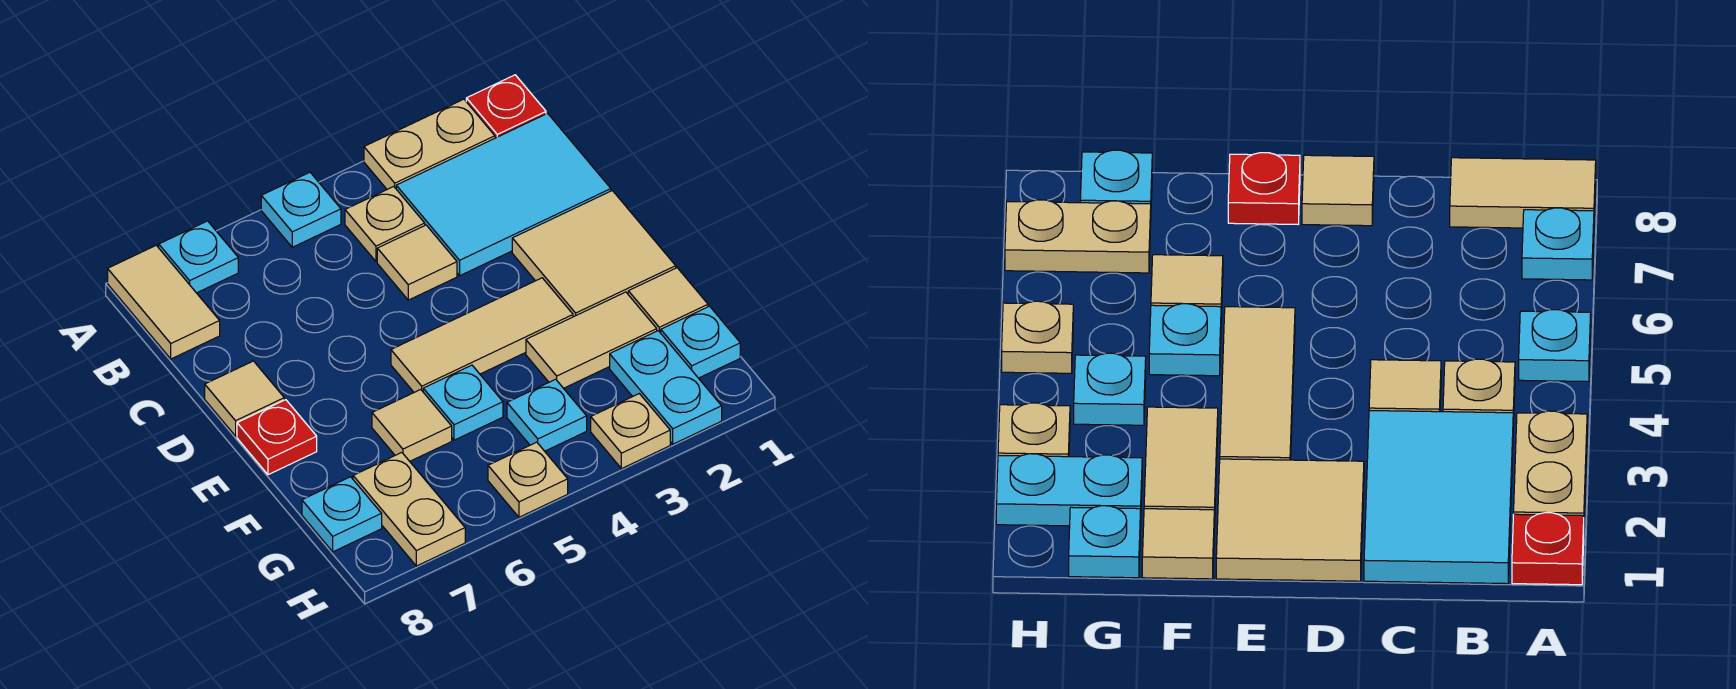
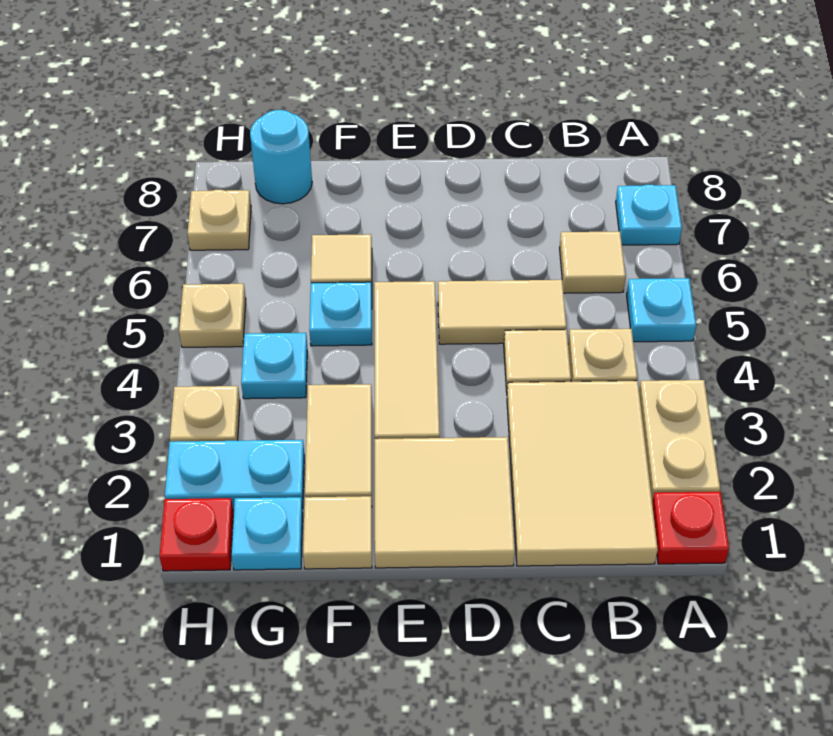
tan tile A8:B8 level 1 -> tan tile C5:D5 level 1
cyan tile B1:C3 level 1 -> tan tile B1:C3 level 1
tan tile D8 level 1 -> tan tile B6 level 1
red plate E8 level 1 -> red plate H1 level 1
tan plate G7:H7 level 1 -> tan plate H7 level 1
cyan plate G8 level 1 -> cyan round brick G8 level 1

